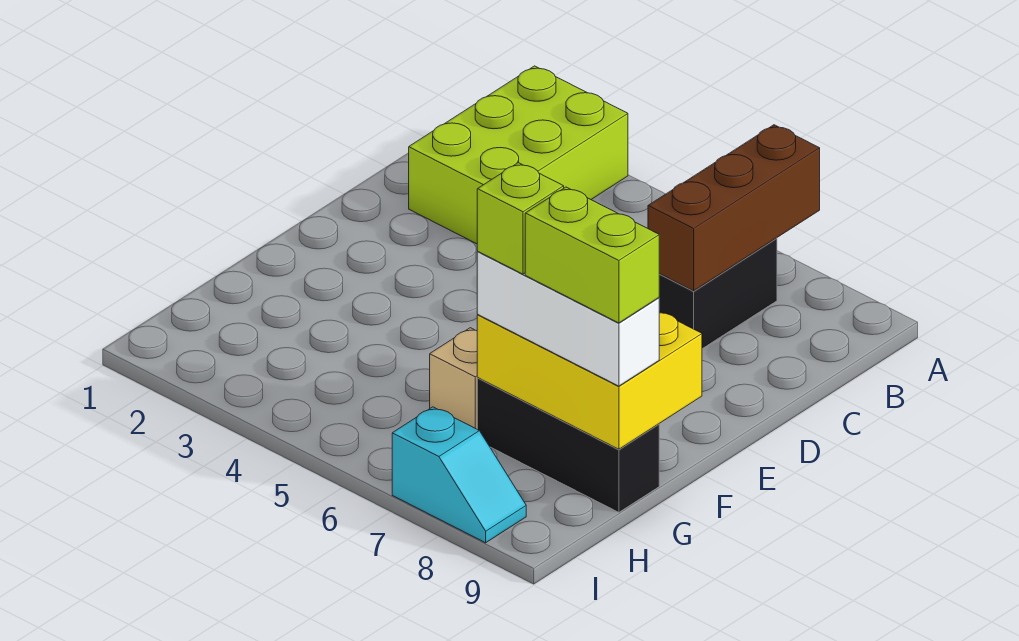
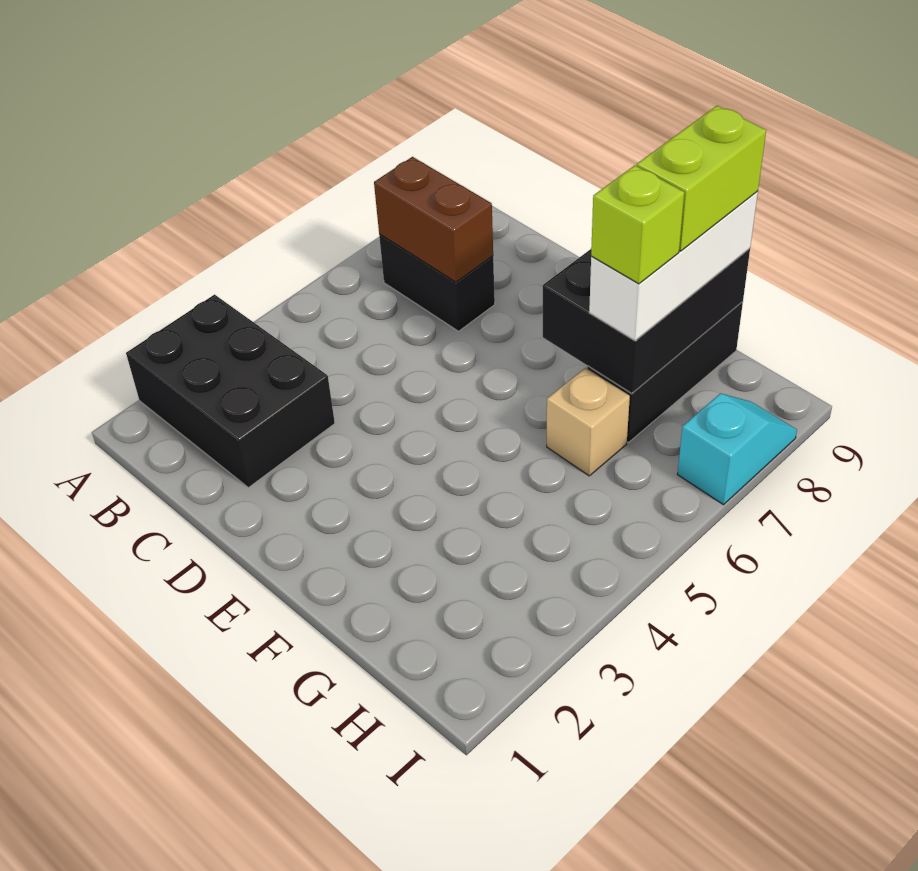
lime brick A2:C3 level 1 -> black brick A2:C3 level 1
brown brick A7:C7 level 2 -> brown brick B7:C7 level 2
yellow brick F7:G9 level 2 -> black brick F7:G9 level 2

